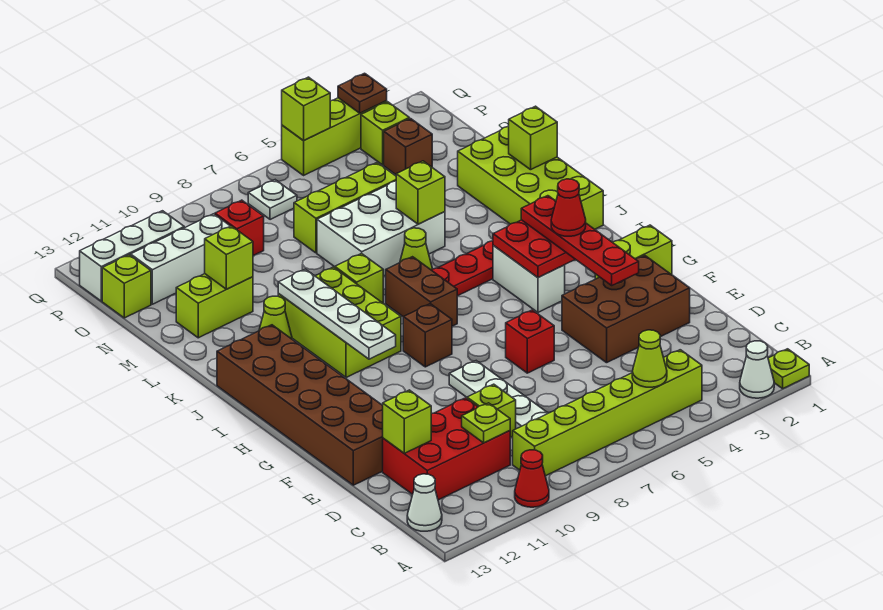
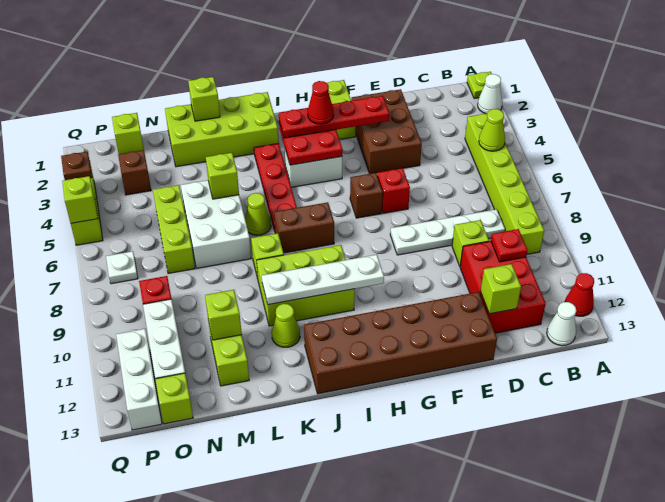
red cone A10 level 1 -> red cone A12 level 1
lime plate C10 level 2 -> red plate C10 level 2
brown brick H8 level 1 -> brown brick G6 level 1
lime brick P3 level 1 -> lime brick O1 level 1

